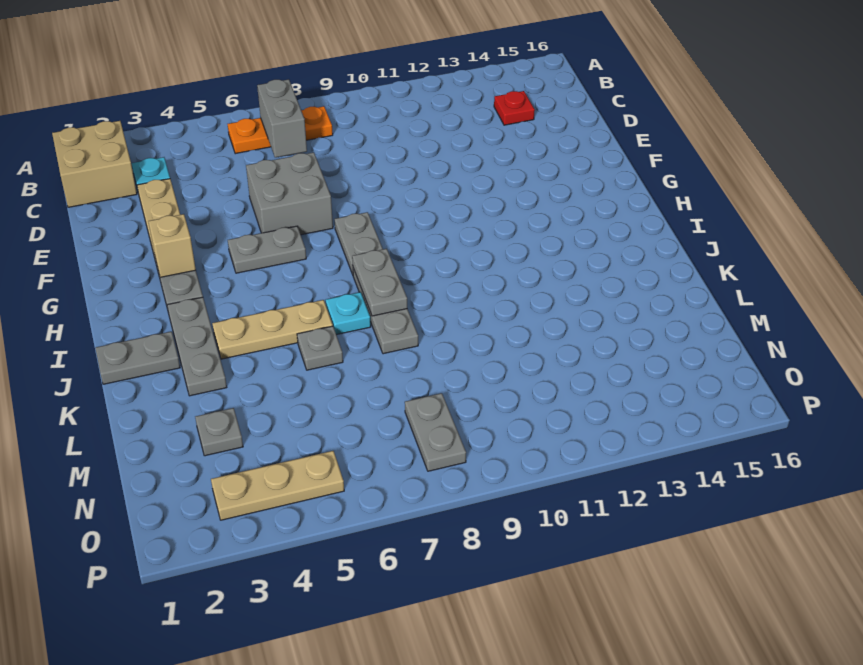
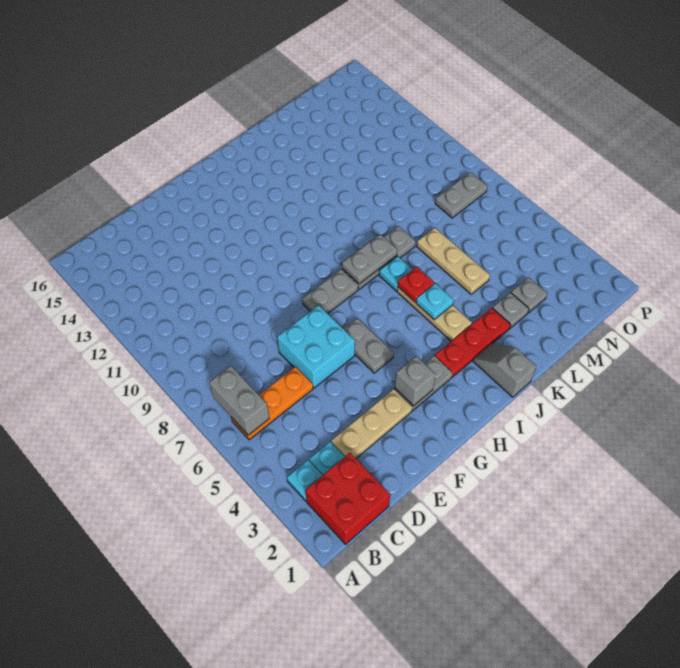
tan brick B1:C2 level 1 -> red brick B1:C2 level 1
none -> cyan plate B3 level 1
orange plate B6:B8 level 1 -> orange plate B6:D6 level 1
grey brick B7:C7 level 2 -> grey brick B6:B7 level 2
red plate C14 level 1 -> red plate J6 level 2
grey brick E6:F7 level 1 -> cyan brick E6:F7 level 1
tan brick G3 level 2 -> grey brick G3 level 2
grey plate I3:K3 level 1 -> red plate I3:K3 level 1
grey plate J1:J2 level 1 -> grey slope J1:J2 level 1 top 1
none -> cyan plate J5 level 2
grey plate K6 level 1 -> grey plate L3 level 1
tan plate O3:O5 level 1 -> tan plate L5:L7 level 1

